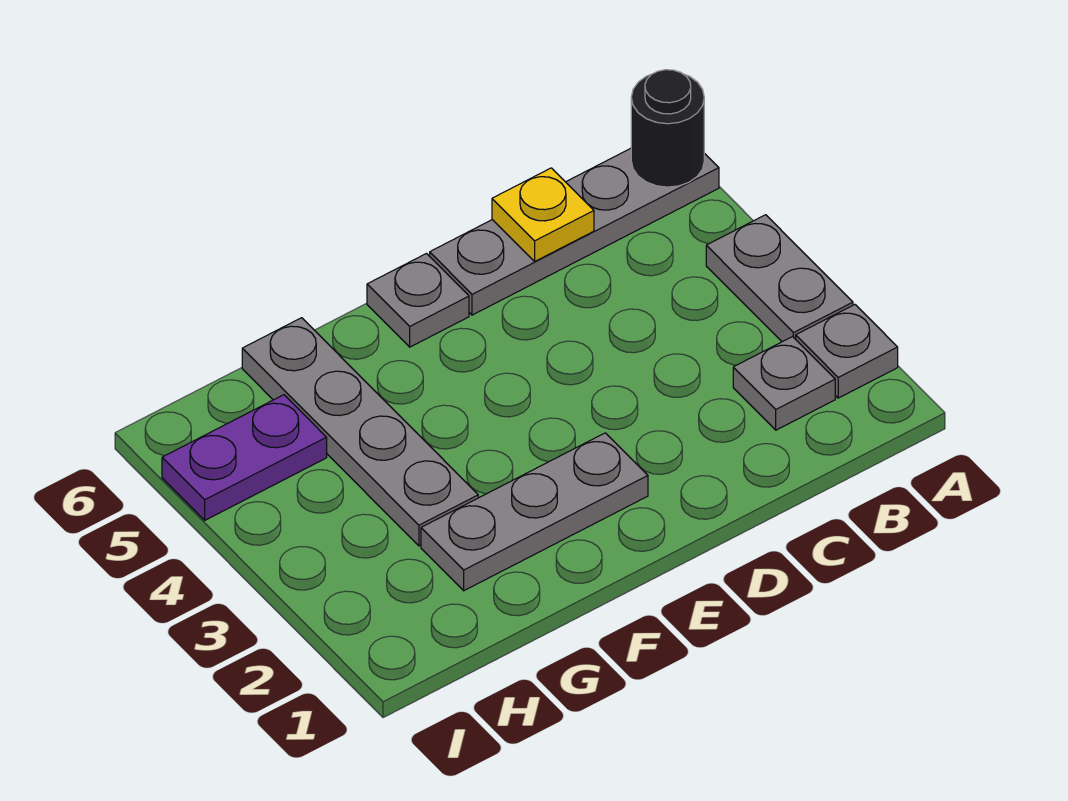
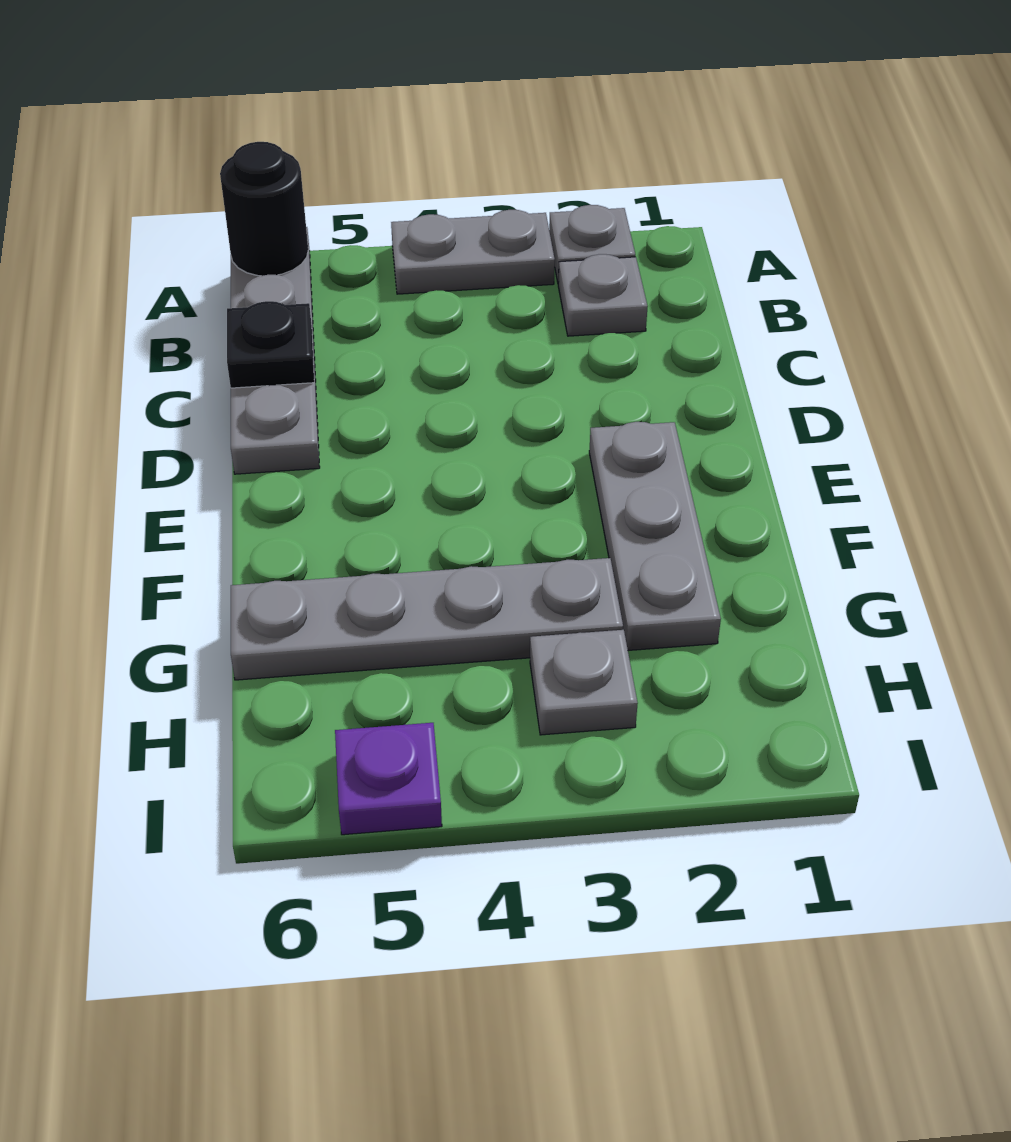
yellow plate C6 level 2 -> black plate C6 level 2
grey plate E6 level 1 -> grey plate H3 level 1
purple plate H5:I5 level 1 -> purple plate I5 level 1

